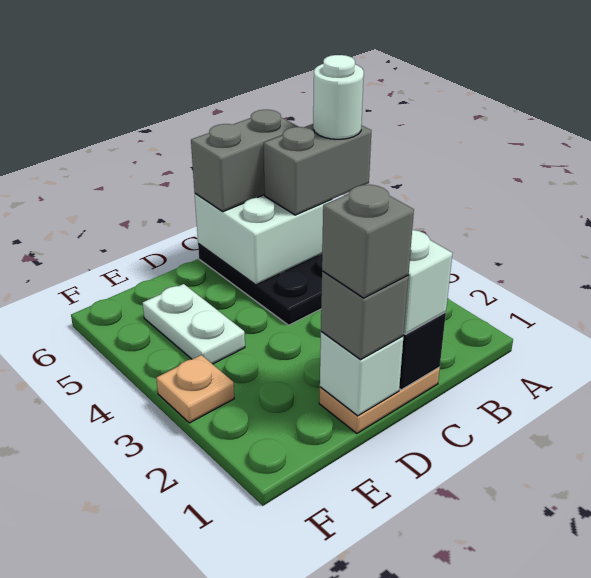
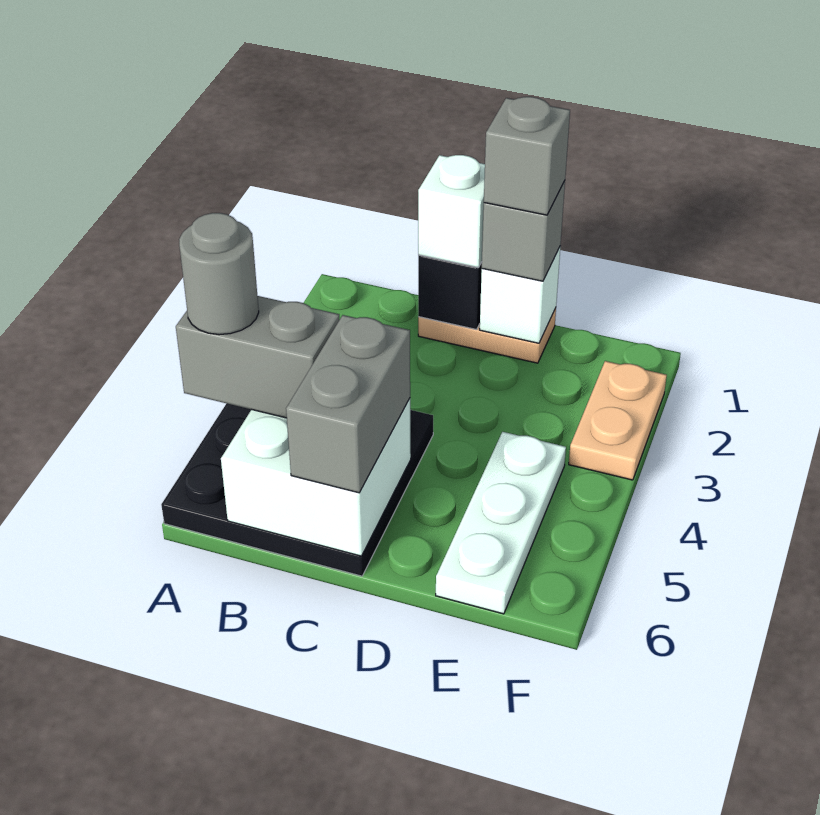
white round brick A5 level 4 -> grey round brick A5 level 4
grey brick B6:C6 level 3 -> grey brick C5:C6 level 3
white plate E4:E5 level 1 -> white plate E4:E6 level 1
tan plate F3 level 1 -> tan plate F2:F3 level 1

